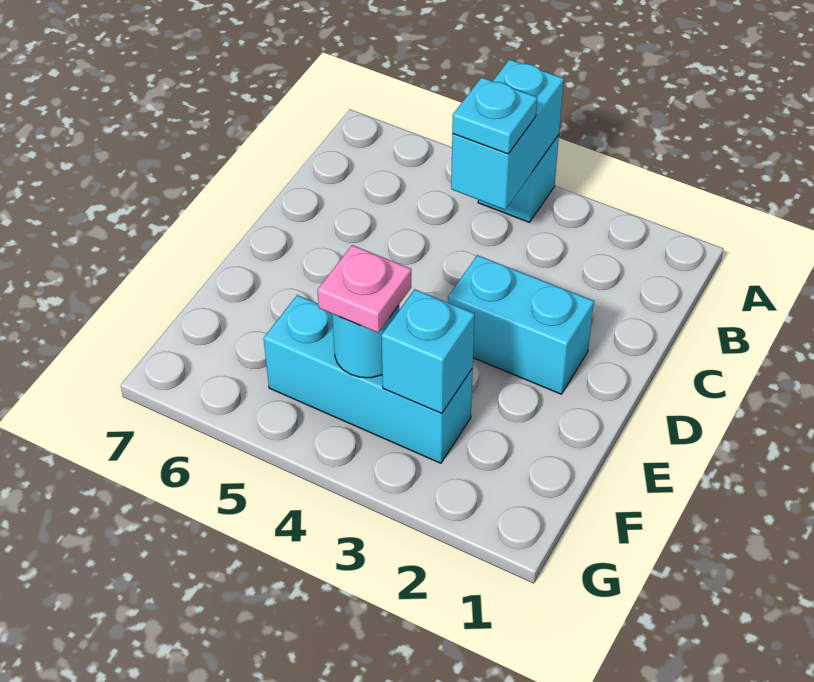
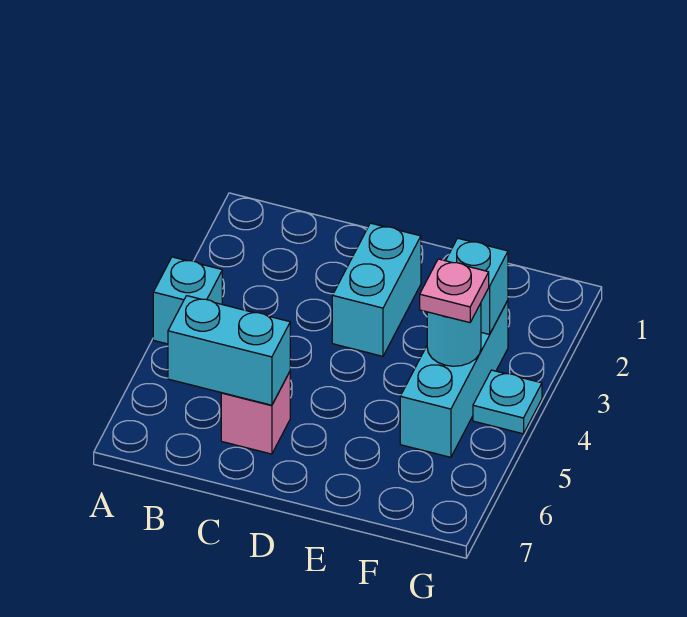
cyan brick A4:B4 level 2 -> cyan brick B6:C6 level 2
cyan plate B4 level 3 -> cyan plate G4 level 1
none -> pink brick C6 level 1

